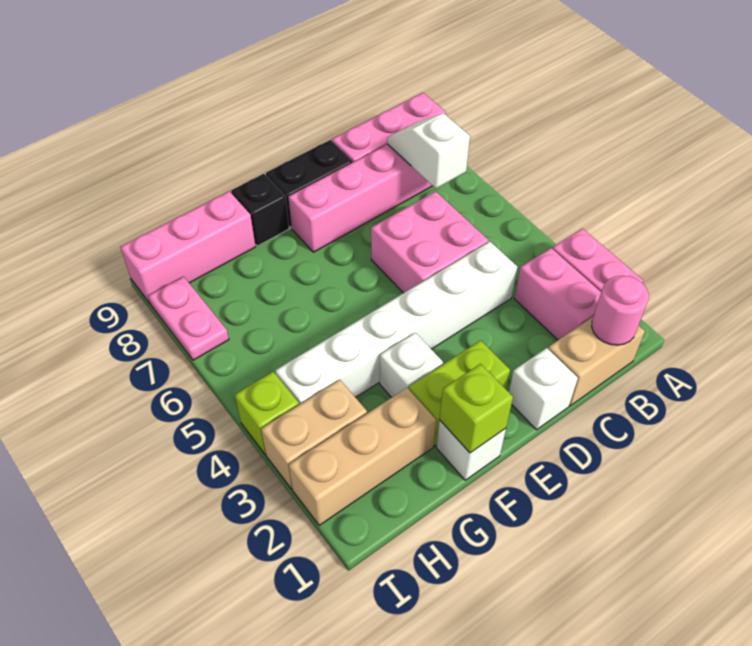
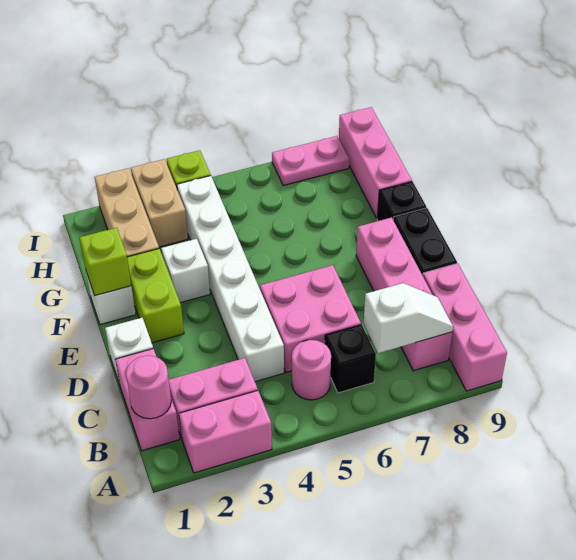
tan brick B1:C1 level 1 -> pink brick B1:C1 level 1
none -> pink round brick B5 level 1
none -> black brick B6 level 1

